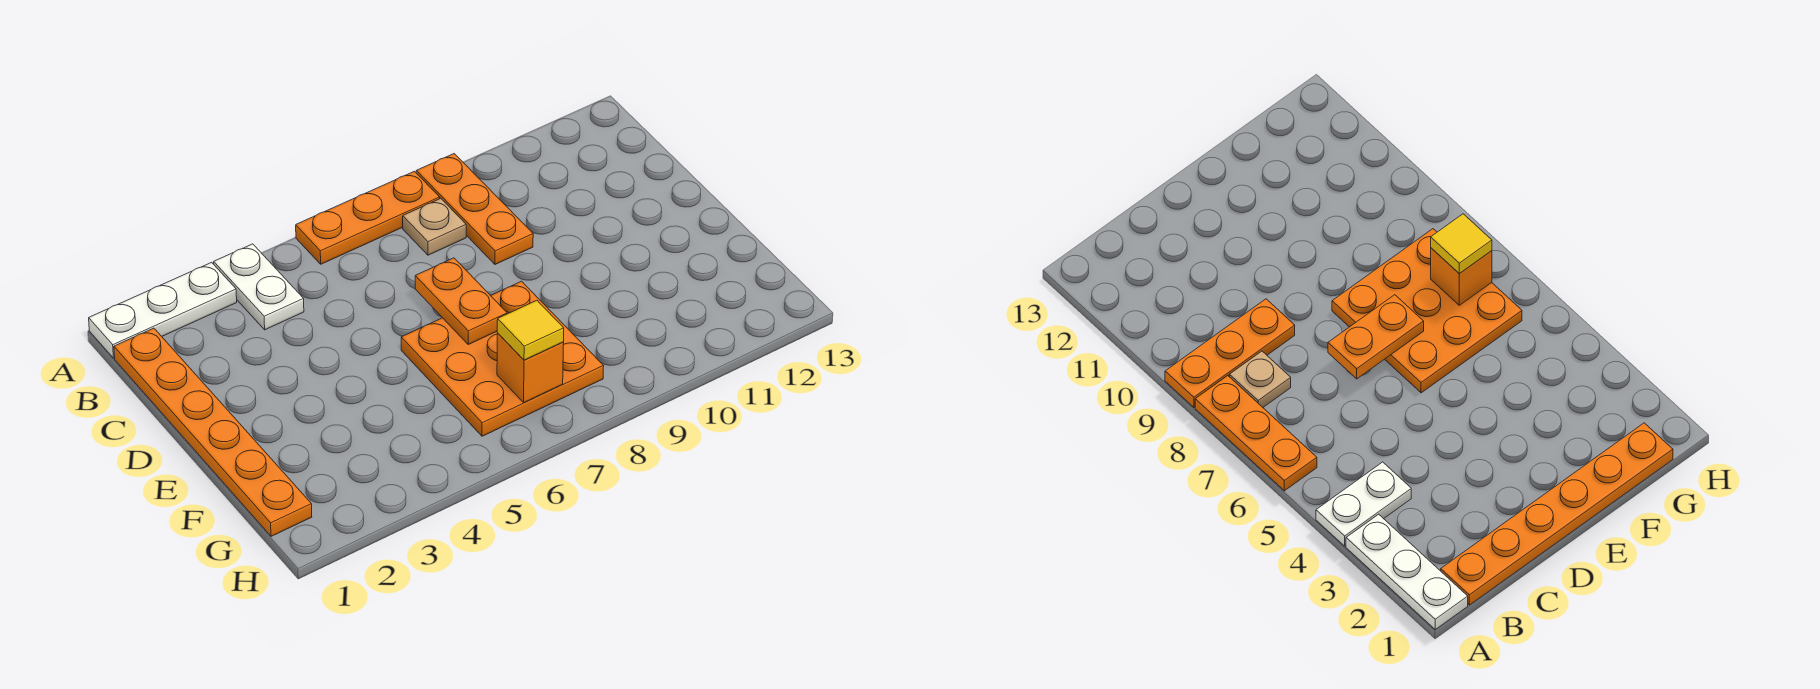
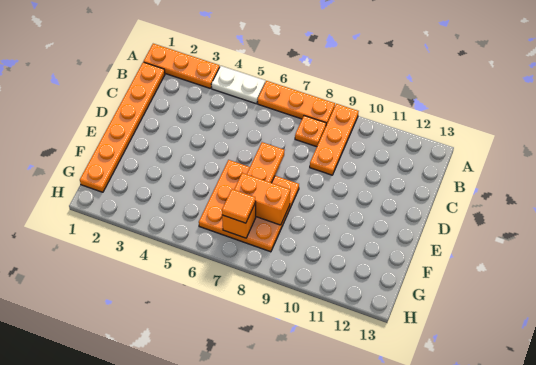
white plate A1:A3 level 1 -> orange plate A1:A3 level 1
white plate A4:B4 level 1 -> white plate A4:A5 level 1
tan plate B8 level 1 -> orange plate B8 level 1
none -> orange brick F7:F8 level 2
yellow tile G7 level 3 -> orange tile G7 level 3

